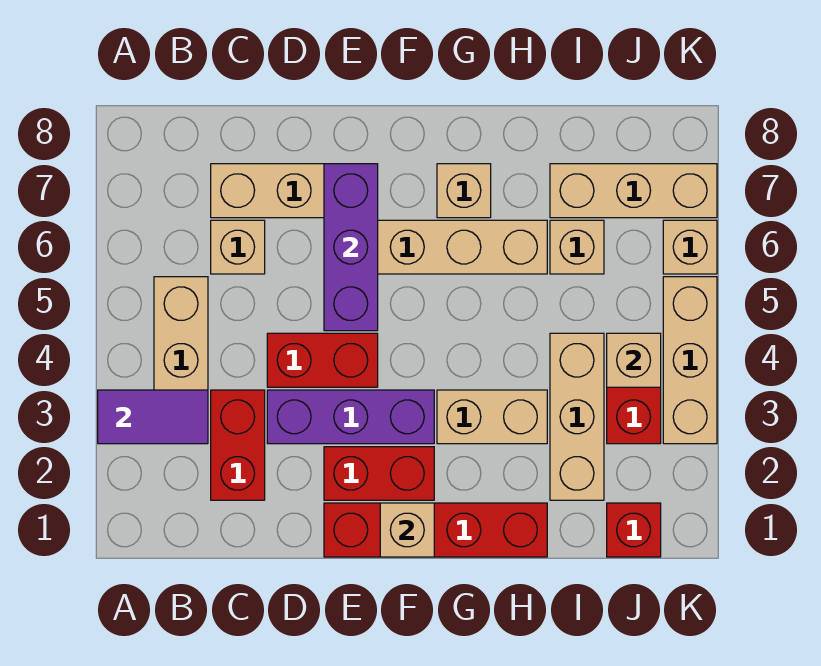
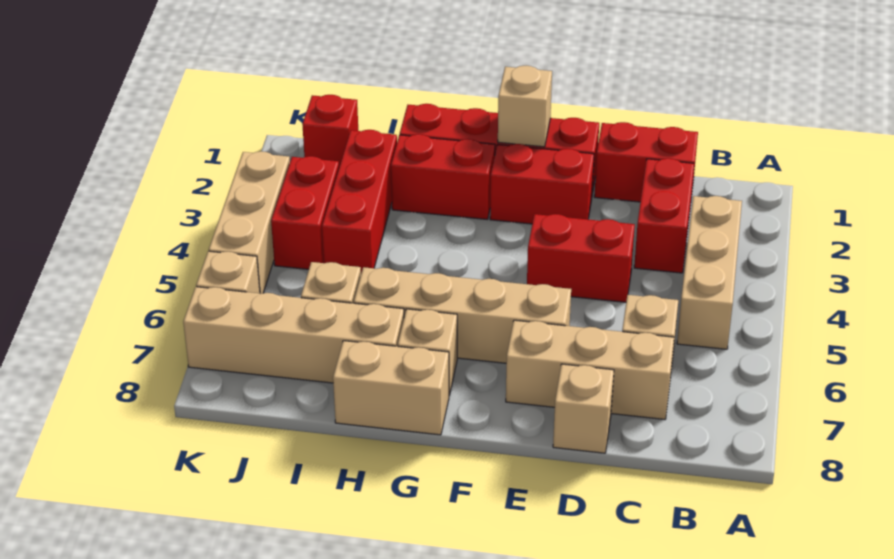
purple tile A3:B3 level 2 -> none
none -> red brick C1:D1 level 1
purple brick D3:F3 level 1 -> none
purple brick E5:E7 level 2 -> none
none -> red brick G2:H2 level 1
tan brick G3:H3 level 1 -> tan brick G8:H8 level 1
tan brick I2:I4 level 1 -> red brick I2:I4 level 1
tan brick I7:K7 level 1 -> tan brick H7:K7 level 1
tan brick J4 level 2 -> tan brick D8 level 1

